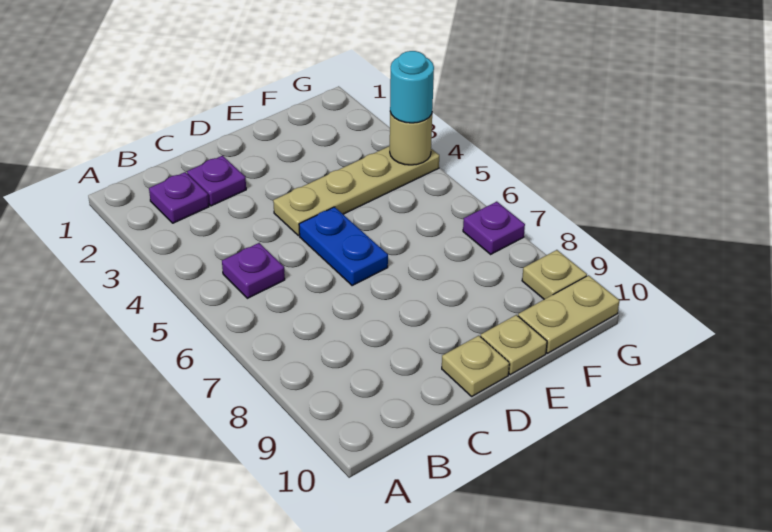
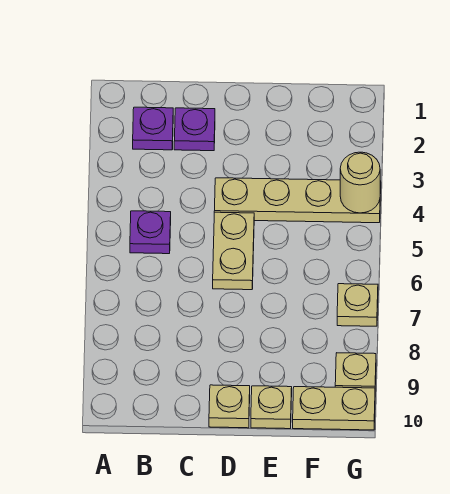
blue plate D5:D6 level 1 -> tan plate D5:D6 level 1
cyan round brick G4 level 3 -> none
purple plate G7 level 1 -> tan plate G7 level 1

